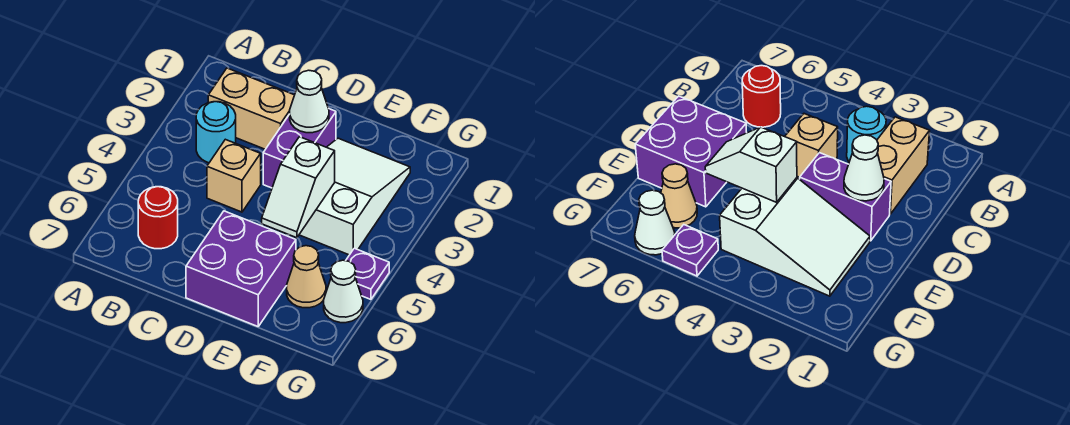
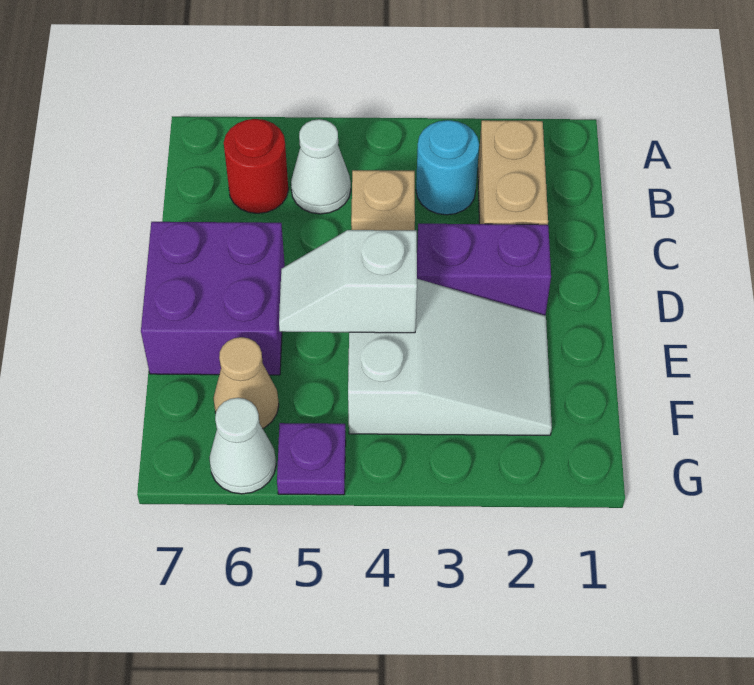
white cone D2 level 2 -> white cone B5 level 1

